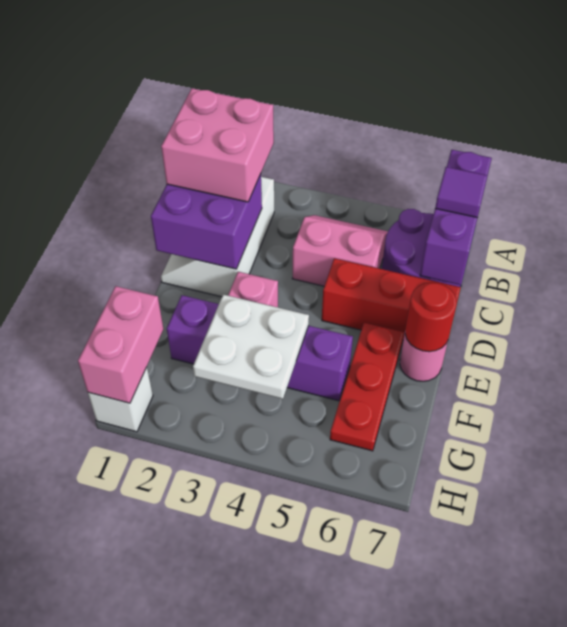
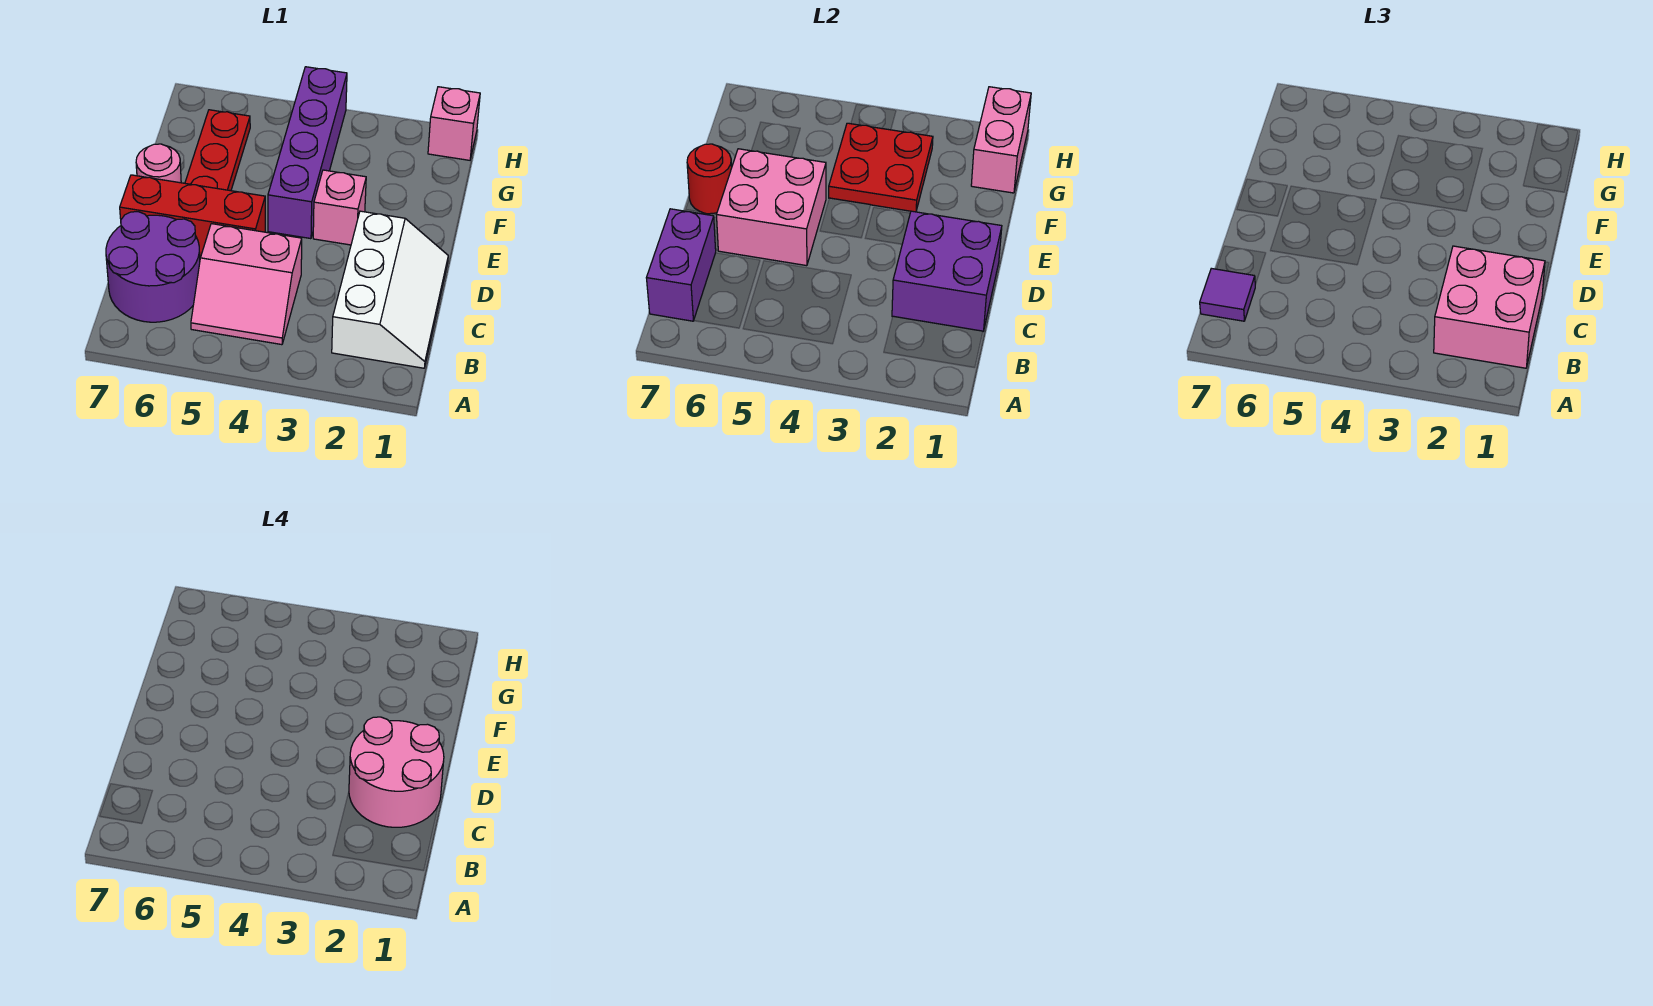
purple brick A7:C7 level 2 -> purple brick B7:C7 level 2
none -> pink round brick C1:D2 level 4
none -> pink brick D5:E6 level 2
purple brick F2:F5 level 1 -> purple brick E4:H4 level 1
white plate F3:G4 level 2 -> red plate F3:G4 level 2
white brick H1 level 1 -> pink brick H1 level 1

